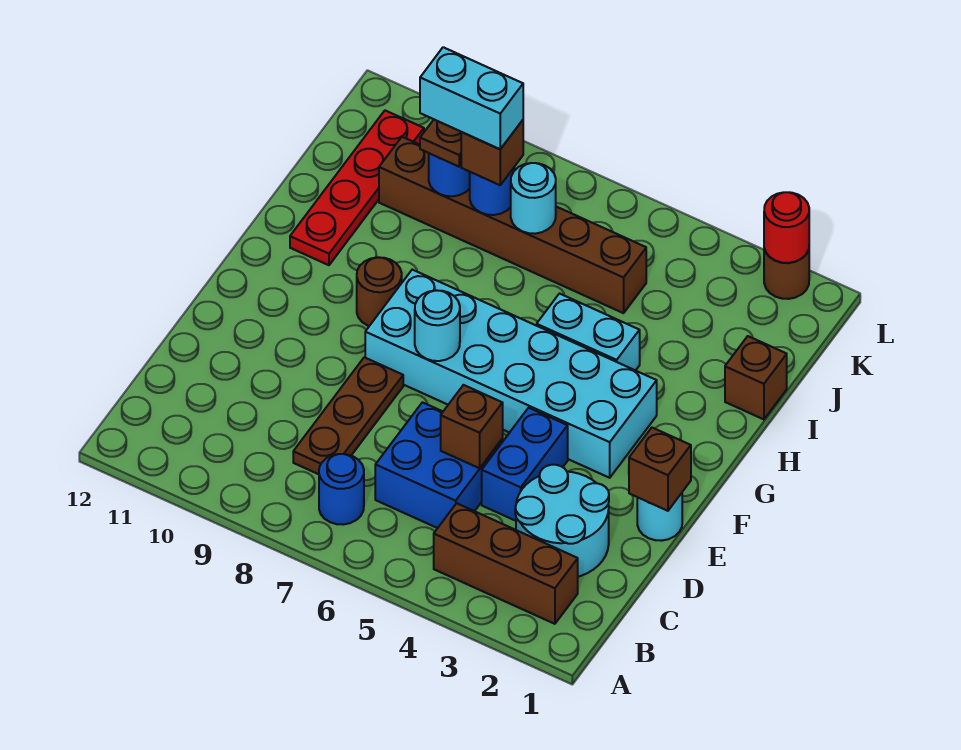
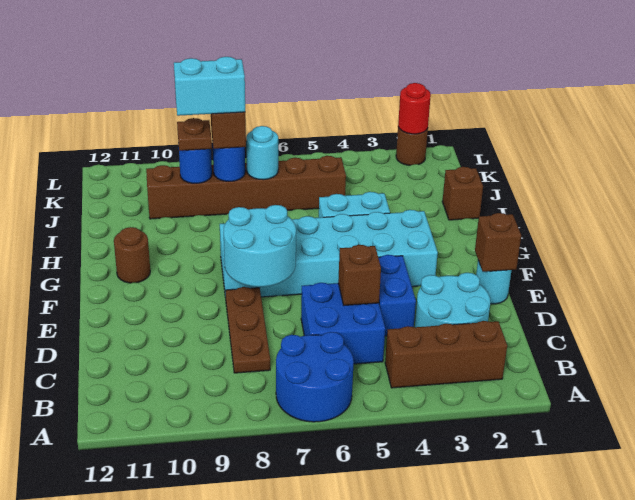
blue round brick B7 level 1 -> blue round brick A6:B7 level 1
cyan round brick F7 level 2 -> cyan round brick E7:F8 level 2
brown round brick G9 level 1 -> brown round brick G11 level 1
red plate H11:K11 level 1 -> none

